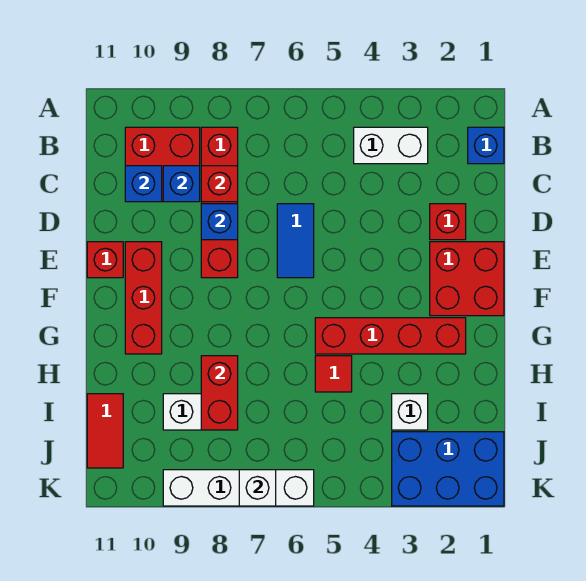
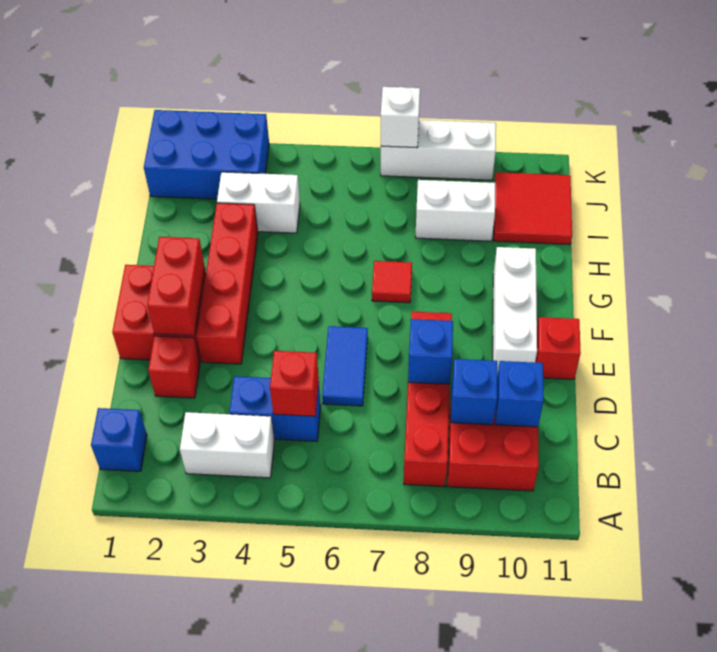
none -> blue brick C4:C5 level 1
red brick C8 level 2 -> red brick C5 level 2
red brick E10:G10 level 1 -> white brick E10:G10 level 1
red brick G2:G5 level 1 -> red brick E3:H3 level 1
red tile H5 level 1 -> red tile G7 level 1
red brick H8:I8 level 2 -> red brick E2:F2 level 2
white brick I3 level 1 -> white brick I3:I4 level 1
red tile I11:J11 level 1 -> red tile I10:J11 level 1
white brick K6:K9 level 1 -> white brick K7:K9 level 1

